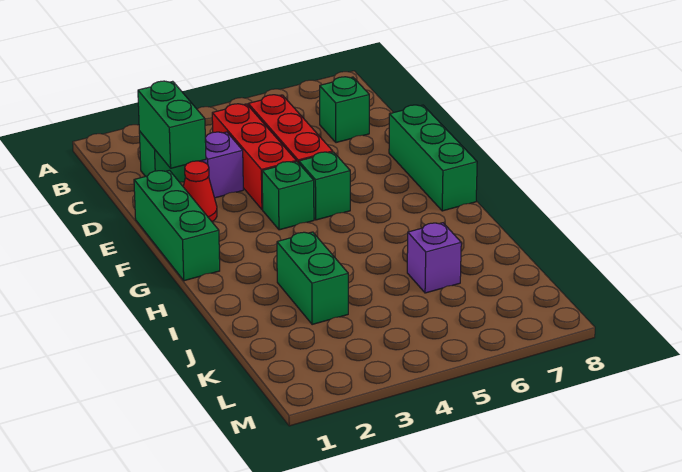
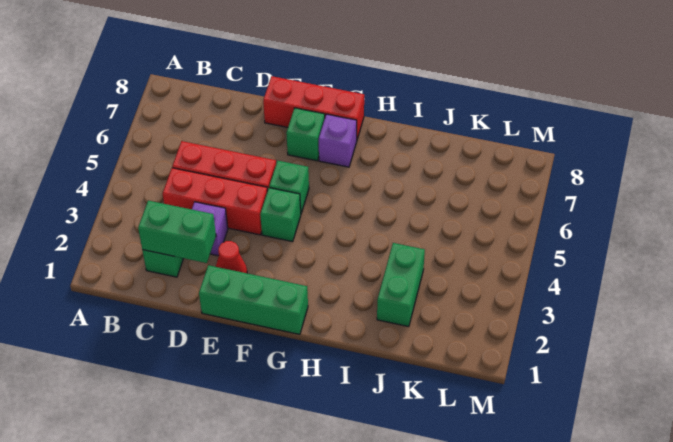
green brick C7 level 1 -> green brick F7 level 1
green brick E8:G8 level 1 -> red brick E8:G8 level 1
green brick I3:J3 level 1 -> green brick J2:J3 level 1
purple brick J6 level 1 -> purple brick G7 level 1

